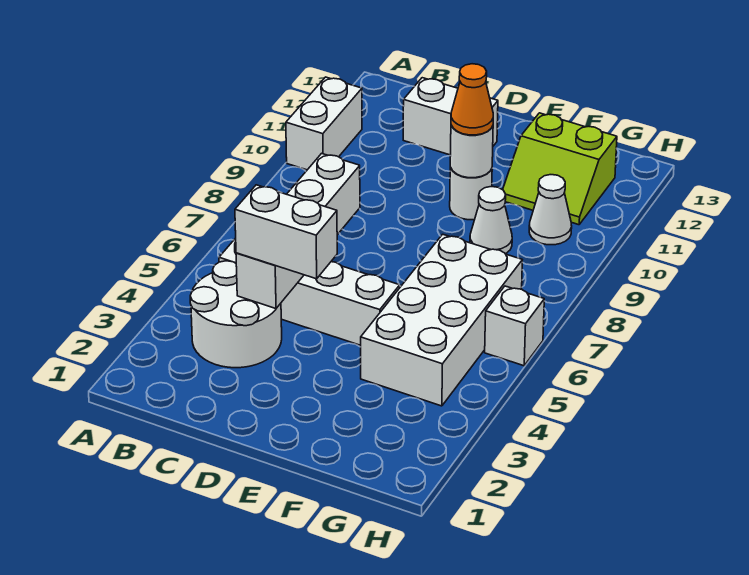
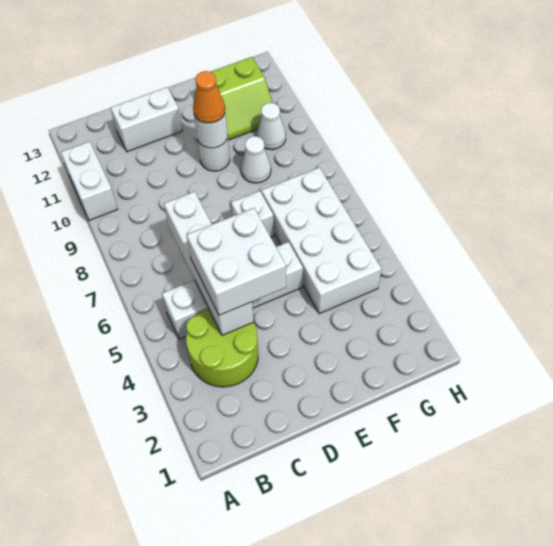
white round brick B3:C4 level 1 -> lime round brick B3:C4 level 1
white brick C4:D4 level 3 -> white brick C4:D5 level 3
white brick H6 level 1 -> white brick E7 level 1

